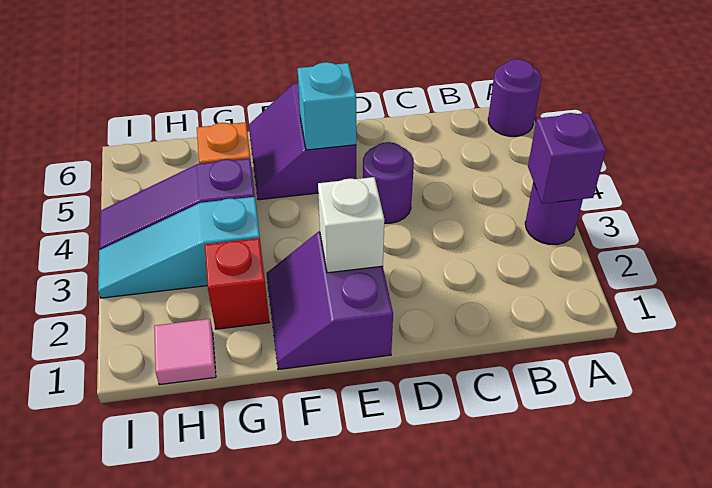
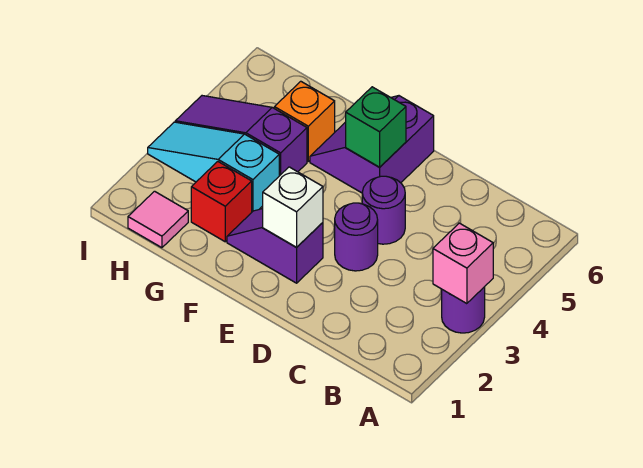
purple brick A3 level 2 -> pink brick A3 level 2
purple round brick A6 level 1 -> purple round brick D3 level 1
purple slope E1:F2 level 1 top E -> purple slope E2:F2 level 1 top E
cyan brick E5 level 2 -> green brick E5 level 2

